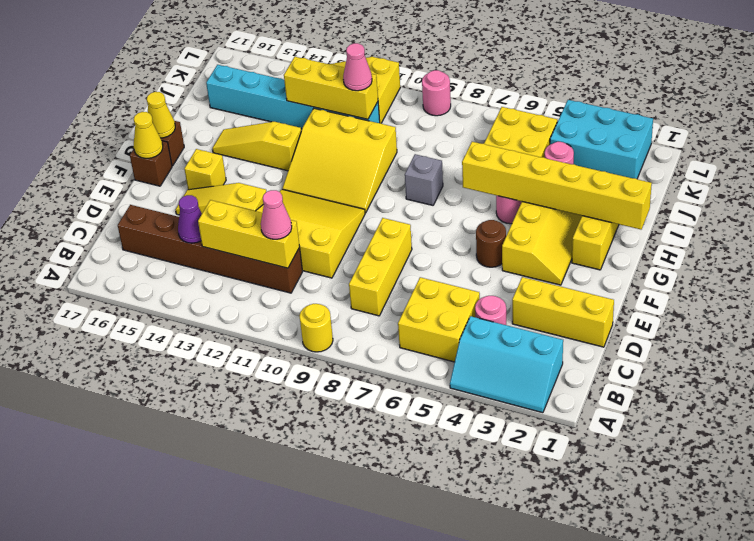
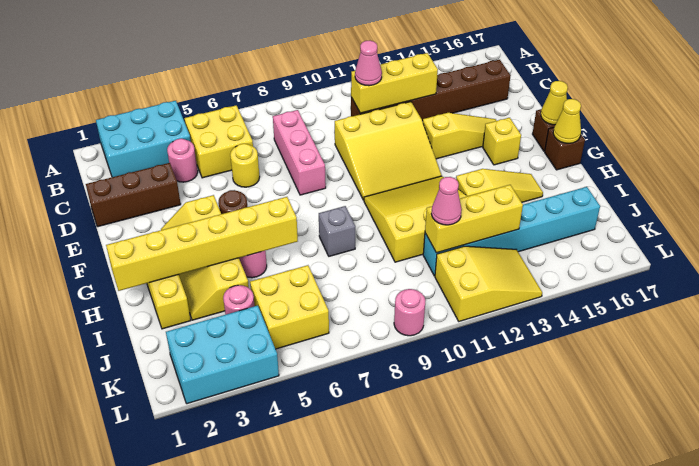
cyan slope A2:B4 level 1 top B -> cyan brick A2:B4 level 1
yellow round brick A9 level 1 -> yellow round brick D6 level 1
yellow brick C8:E8 level 1 -> pink brick C8:E8 level 1
purple cone C14 level 2 -> none
yellow brick D1:D3 level 1 -> brown brick D1:D3 level 1

